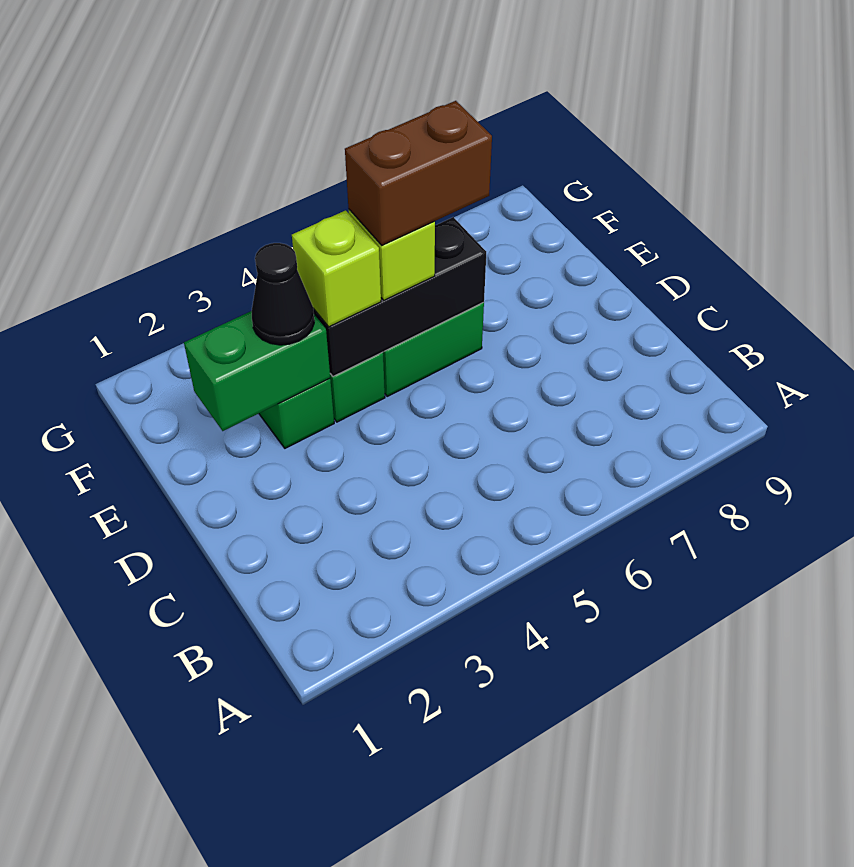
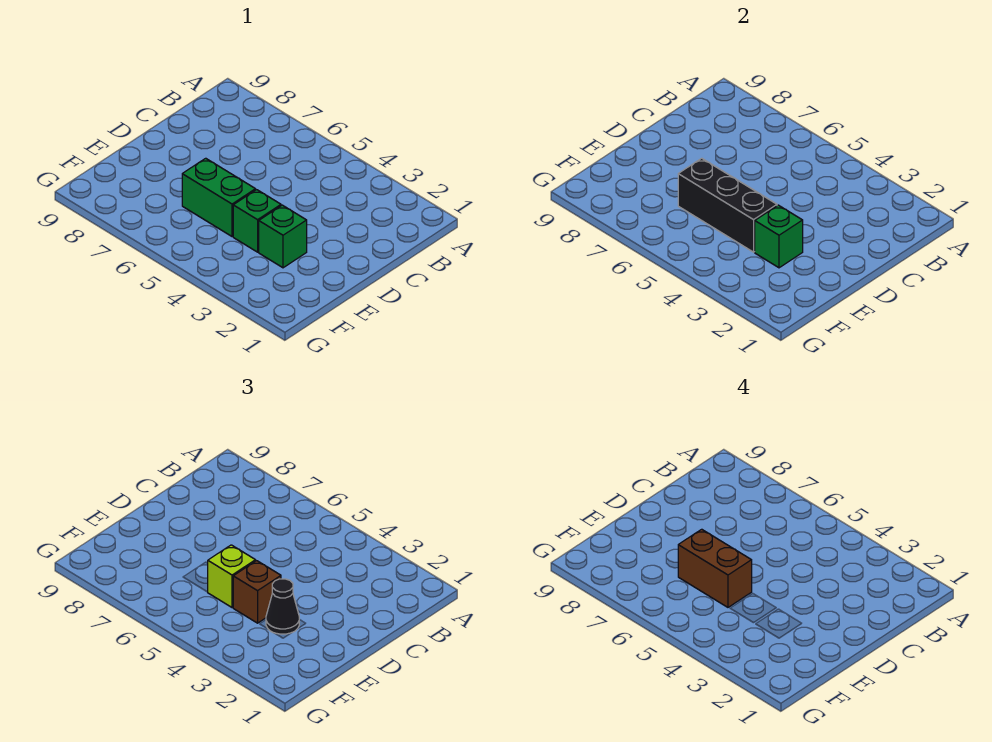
green brick E2:E3 level 2 -> green brick E3 level 2
lime brick E4 level 3 -> brown brick E4 level 3

